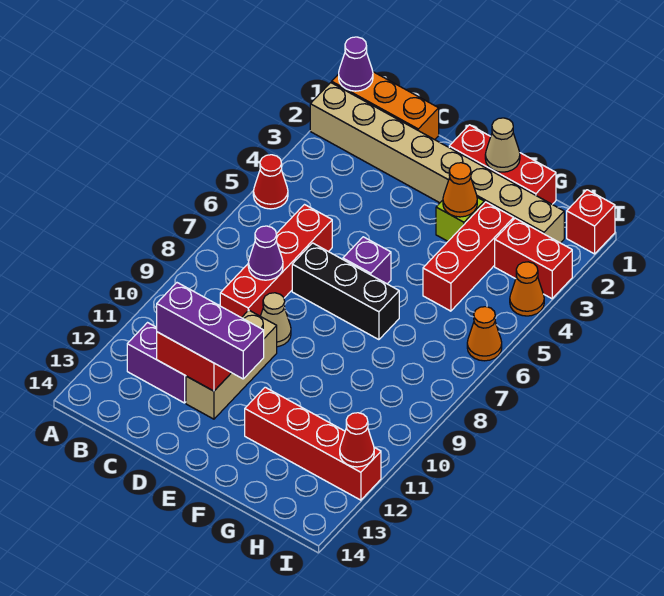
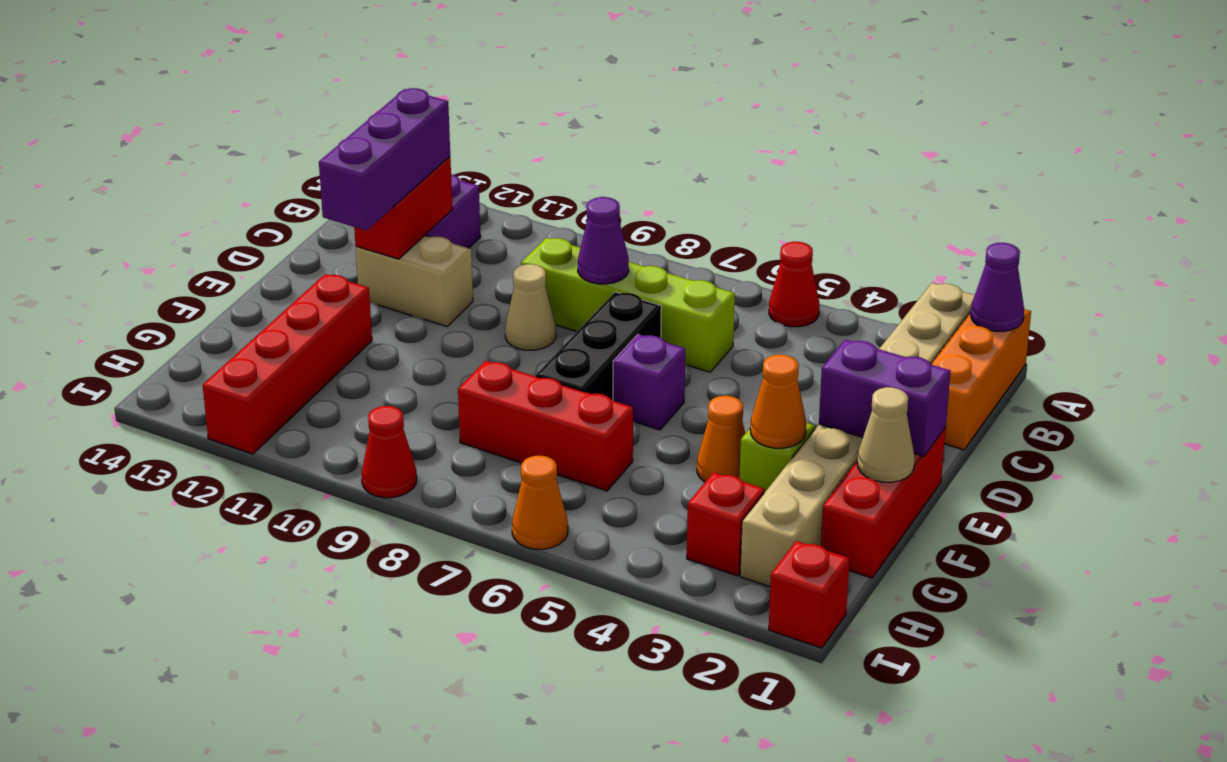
red brick C6:C9 level 1 -> lime brick C6:C9 level 1
tan brick D10:D12 level 1 -> tan brick D11:D12 level 1
none -> purple brick E1:E2 level 2
red brick G3:G5 level 1 -> red brick G6:G8 level 1
red brick H3:I3 level 1 -> red brick H3 level 1
orange cone I4 level 1 -> orange cone F4 level 1
red cone I12 level 2 -> red cone I9 level 1

